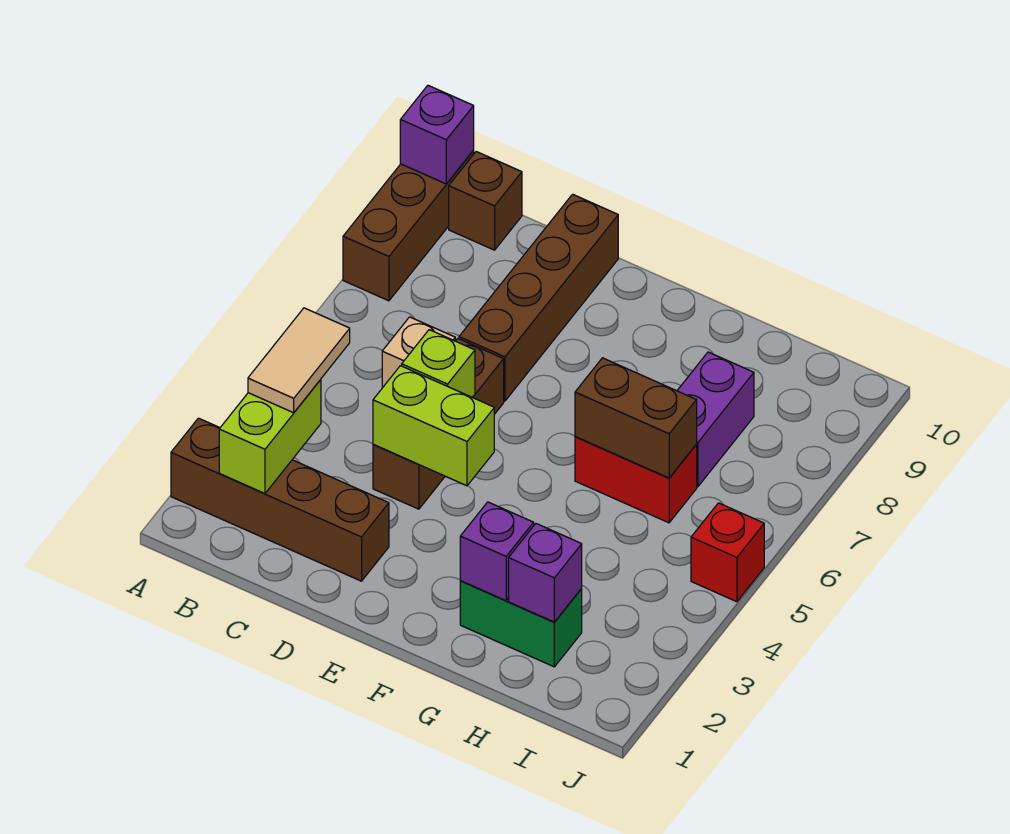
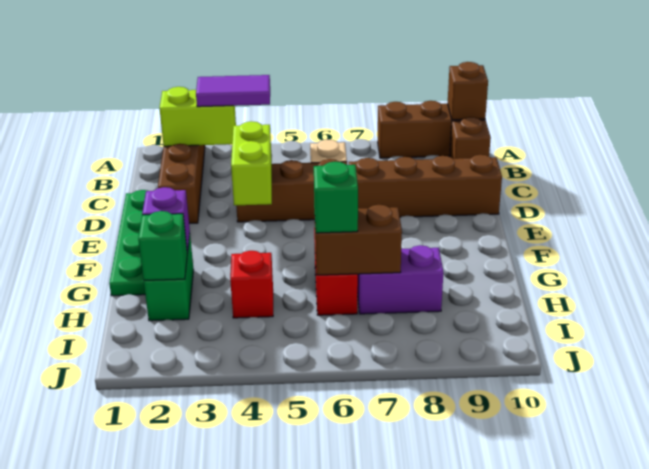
purple brick A10 level 2 -> brown brick A10 level 2
tan tile B3:B4 level 3 -> purple tile B3:B4 level 3
none -> green plate D1:G1 level 1
lime brick D5 level 2 -> none
brown brick G6:H6 level 2 -> brown brick H6:H7 level 2
purple brick H2 level 2 -> green brick H2 level 2
none -> green brick H6 level 3
red brick J5 level 1 -> red brick H4 level 1

